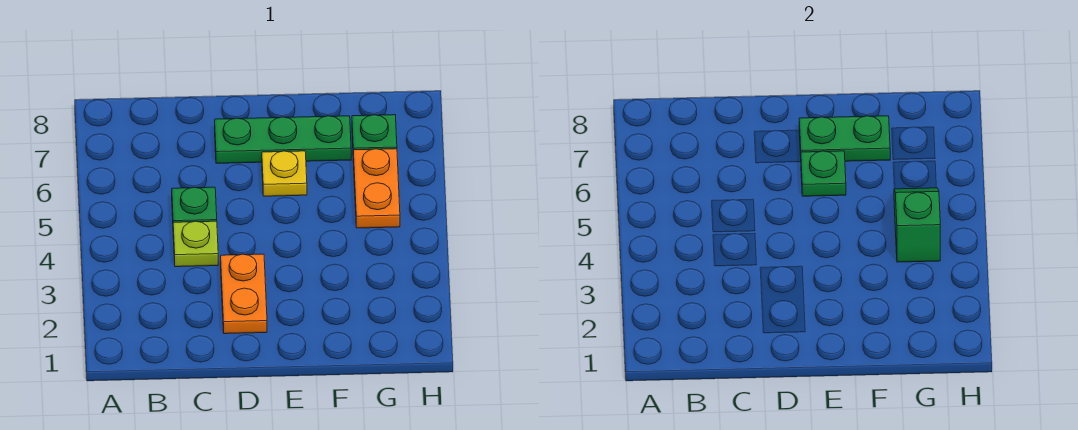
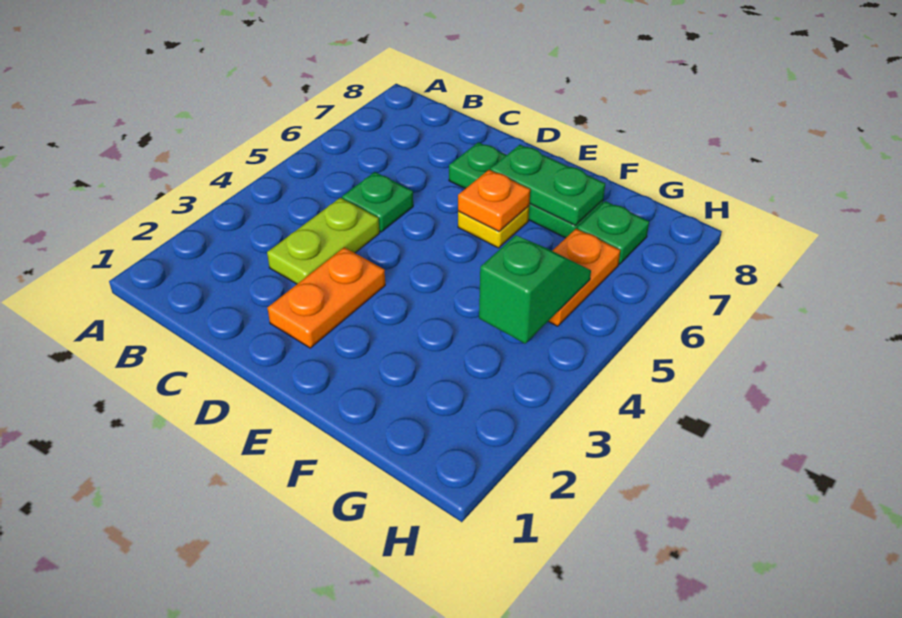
lime plate C4 level 1 -> lime plate C3:C4 level 1
green plate E6 level 2 -> orange plate E6 level 2

